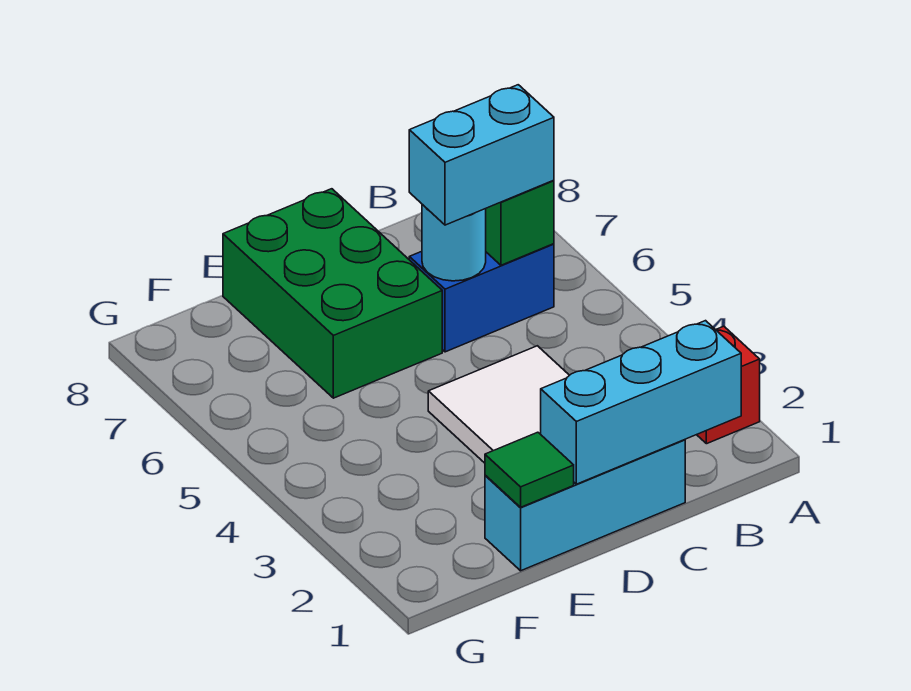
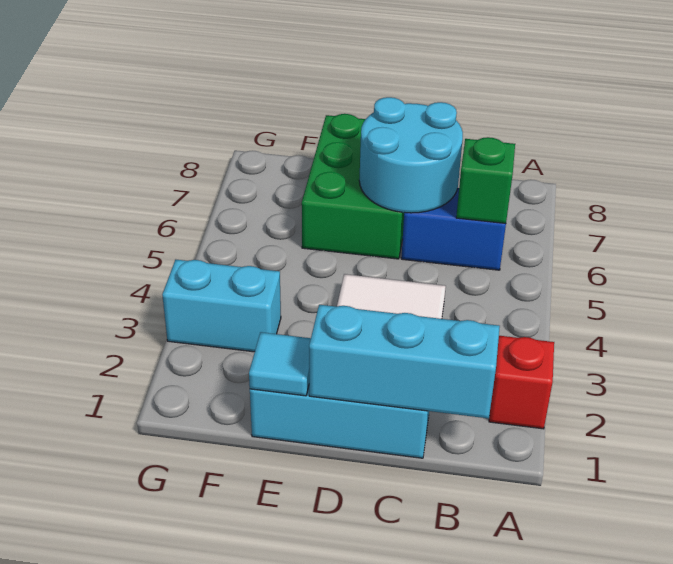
cyan brick B6:C6 level 3 -> cyan brick F3:G3 level 1
cyan round brick C6 level 2 -> cyan round brick C6:D7 level 2
green tile E1 level 2 -> cyan tile E1 level 2

